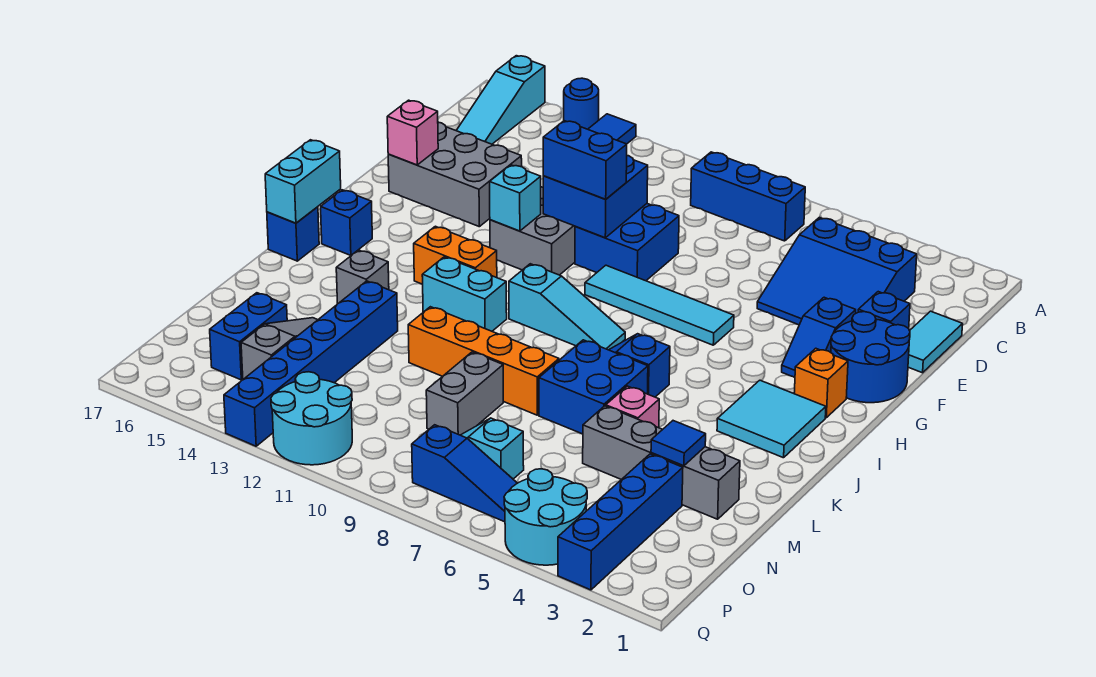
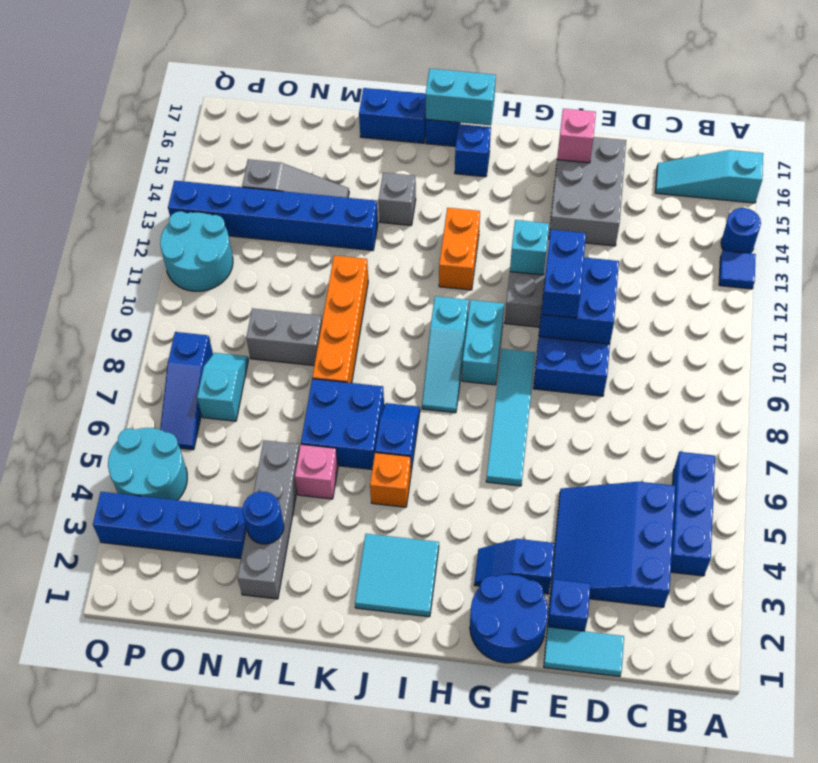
blue brick B7:B9 level 1 -> blue brick B4:B6 level 1
orange brick H2 level 1 -> orange brick J5 level 1
cyan brick J11:J12 level 1 -> cyan brick H9:H10 level 1
blue tile M3 level 2 -> blue round brick M3 level 2
blue brick N15:O15 level 1 -> blue brick K17:L17 level 1

